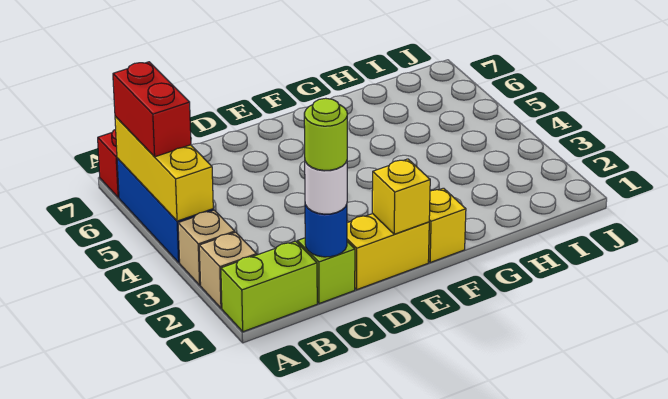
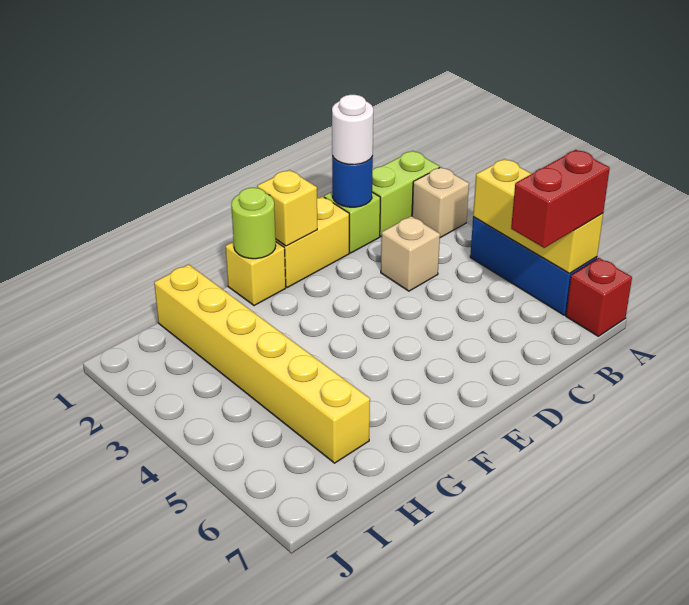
tan brick A3 level 1 -> tan brick C3 level 1
red brick A5:A6 level 3 -> red brick A6:B6 level 3
lime round brick C1 level 4 -> lime round brick F1 level 2
none -> yellow brick H1:H6 level 1

